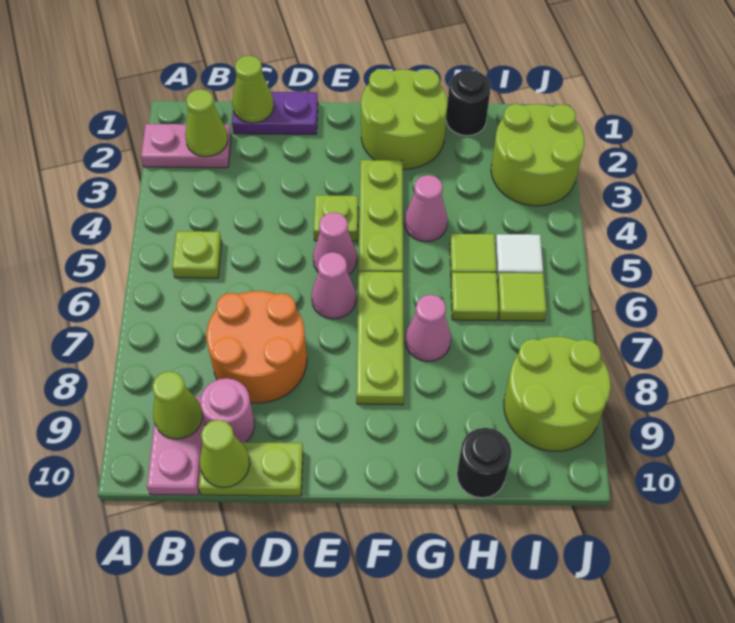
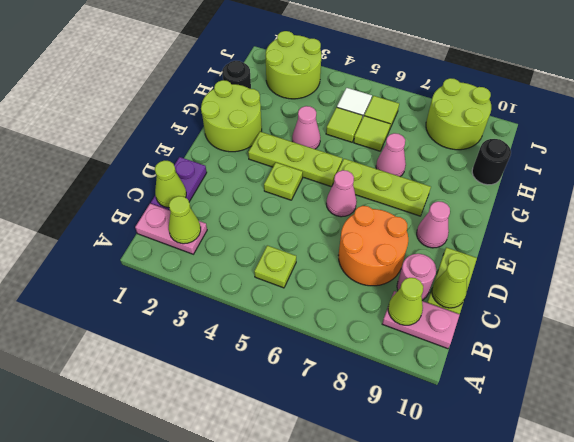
pink plate A2:B2 level 1 -> pink plate B1:B2 level 1
pink cone E5 level 1 -> pink cone E9 level 1

